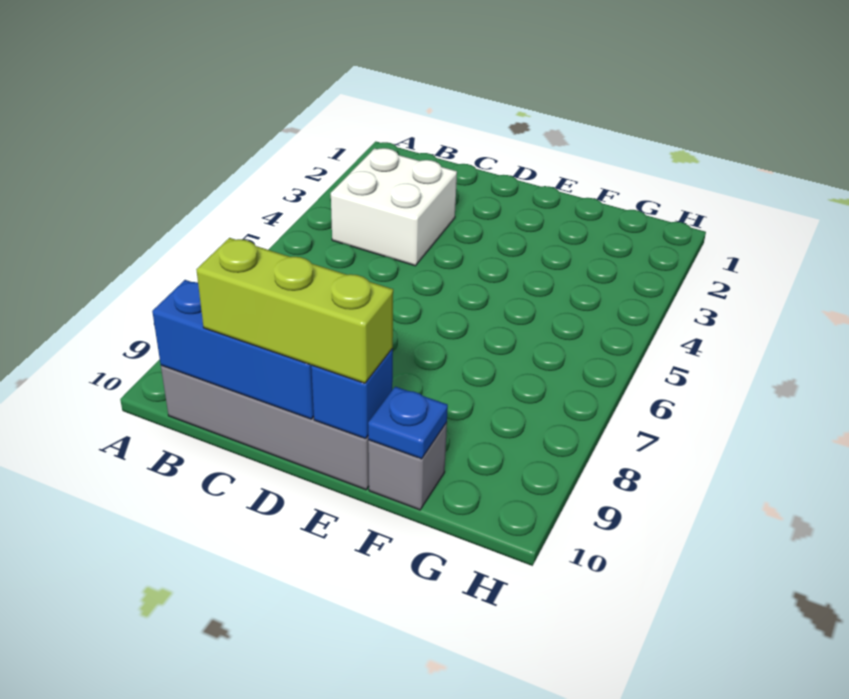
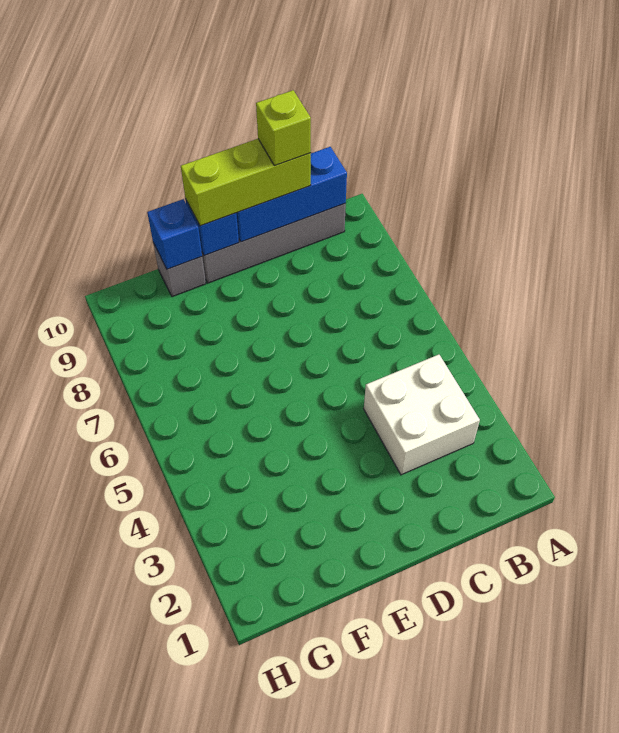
none -> lime brick C10 level 4
blue plate F10 level 2 -> blue brick F10 level 2

